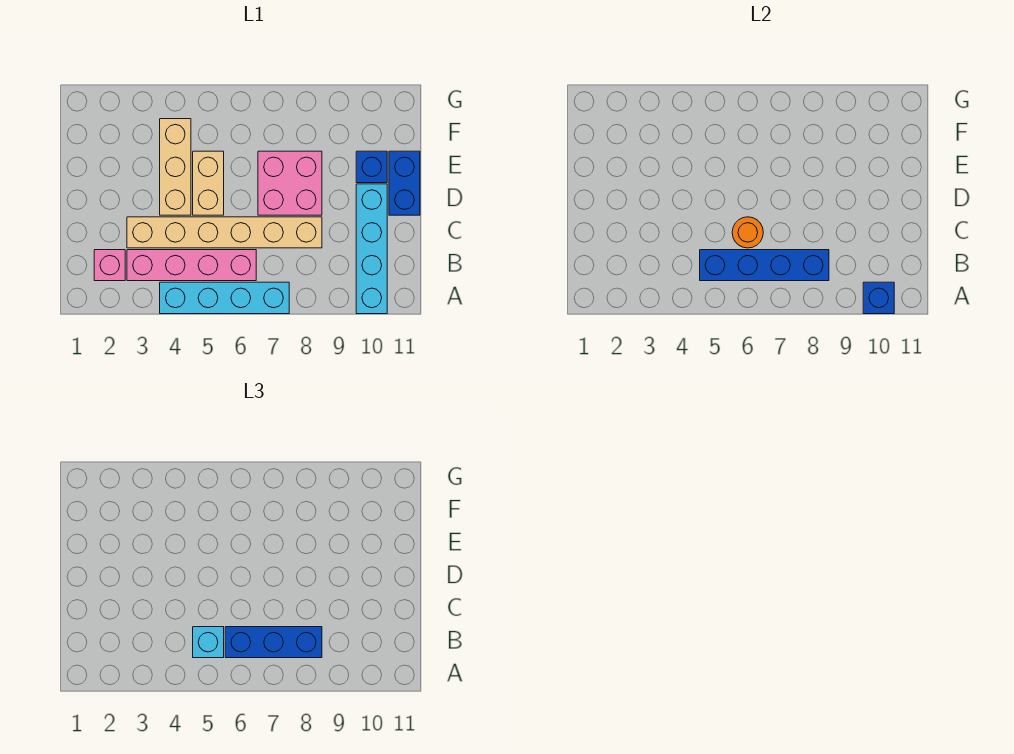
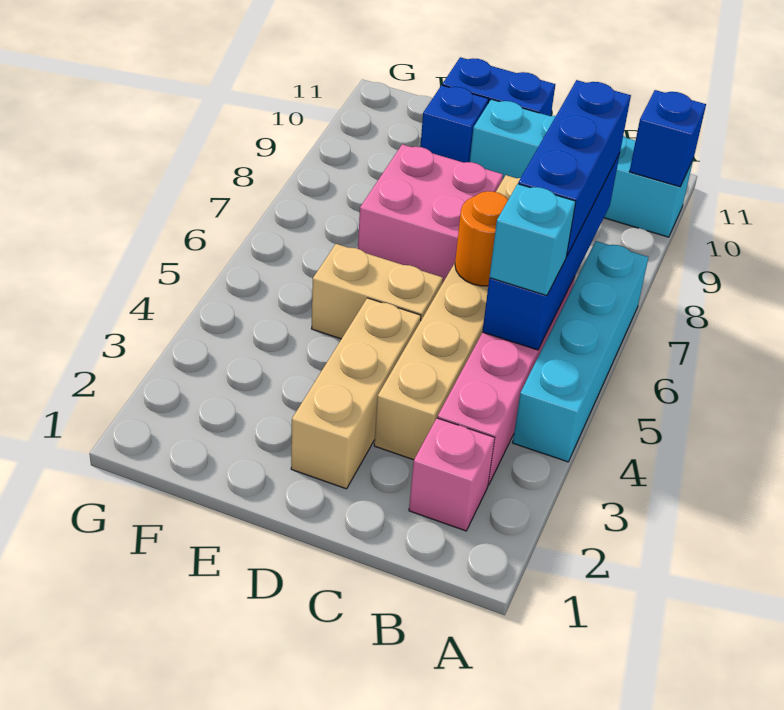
tan brick D4:F4 level 1 -> tan brick D2:D4 level 1

